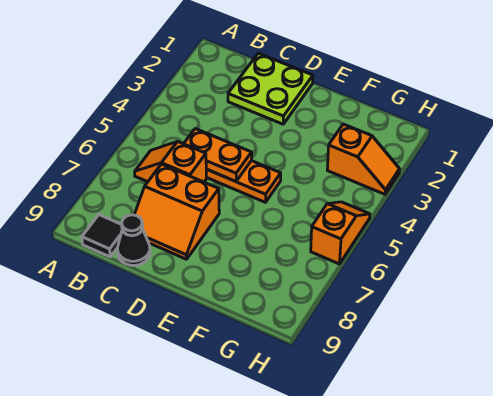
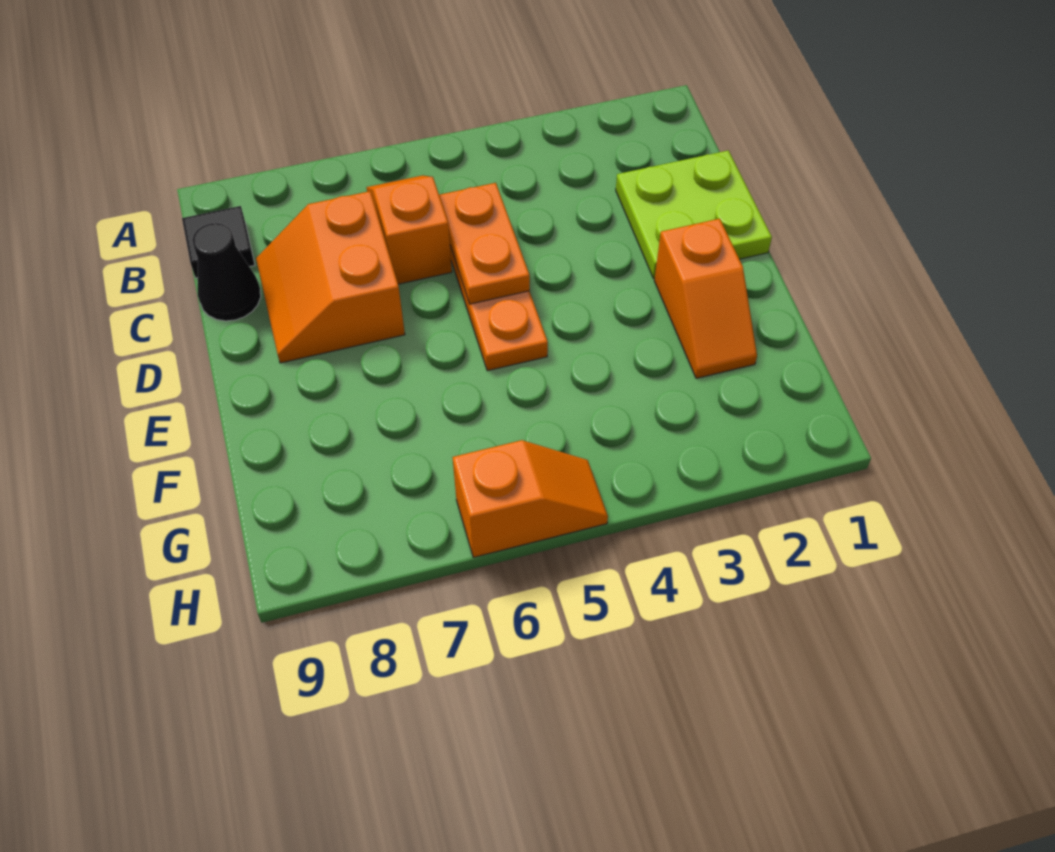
orange slope G3:H3 level 1 top G -> orange slope E2:F2 level 1 top E

